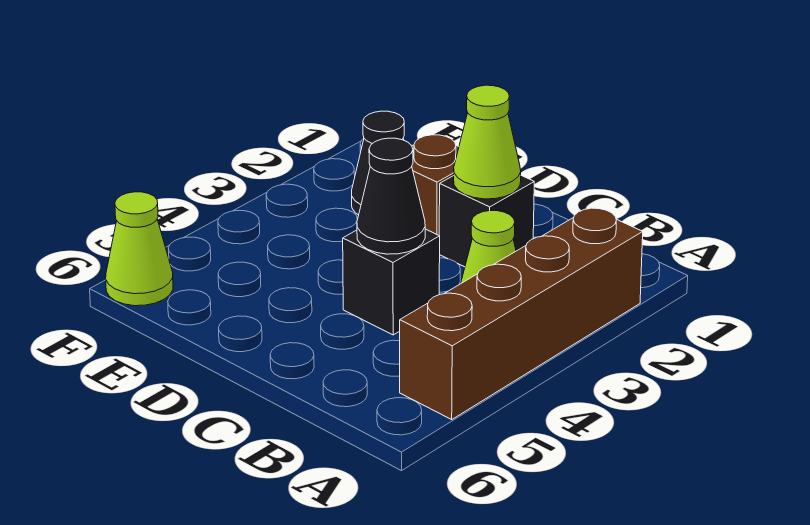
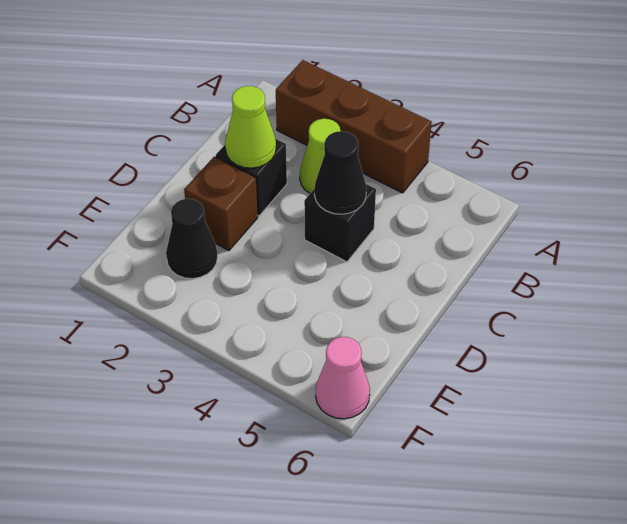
brown brick A2:A5 level 1 -> brown brick A2:A4 level 1
lime cone F6 level 1 -> pink cone F6 level 1

